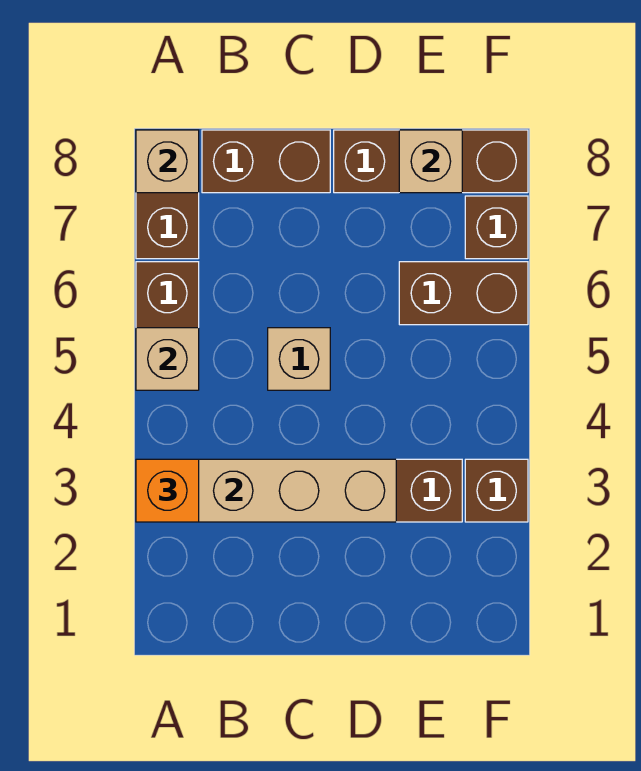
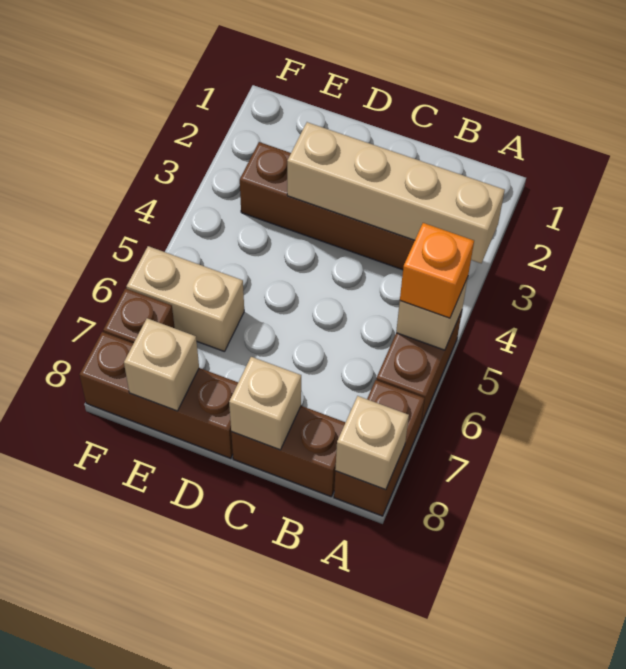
orange brick A3 level 3 -> orange brick A5 level 3
tan brick C5 level 1 -> tan brick C8 level 2
brown brick E6:F6 level 1 -> tan brick E6:F6 level 1
brown brick F3 level 1 -> none

